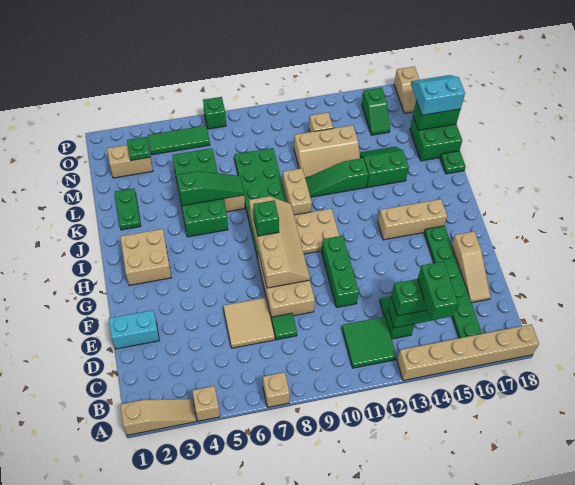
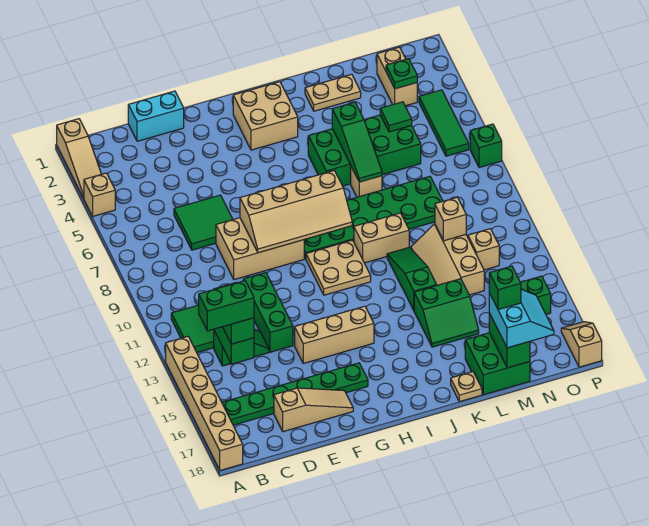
tan brick A7 level 1 -> tan brick M11 level 2
tan tile D6:E7 level 1 -> green tile D6:E7 level 1
green tile D8 level 1 -> green tile M5 level 2
tan slope D17:F17 level 1 top F -> tan slope D17:F17 level 1 top D
cyan brick E1:E2 level 1 -> cyan brick D1:E1 level 1
green brick E11:G11 level 1 -> green brick E11:E13 level 1
green brick H8 level 3 -> green brick M17 level 4
tan brick H14:H16 level 1 -> tan brick F14:H14 level 1
green plate K2:L2 level 1 -> tan plate K2:L2 level 1
green slope K14:L15 level 1 top K -> green slope K14:L15 level 1 top 14
green plate K18 level 1 -> tan plate K18 level 1
tan slope O17:P17 level 1 top P -> tan slope P17:P18 level 1 top 18

